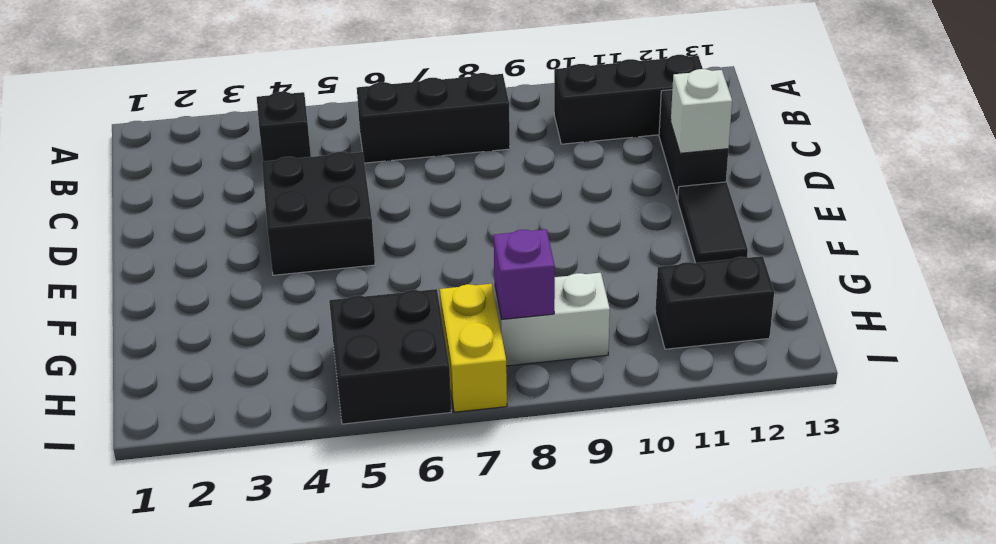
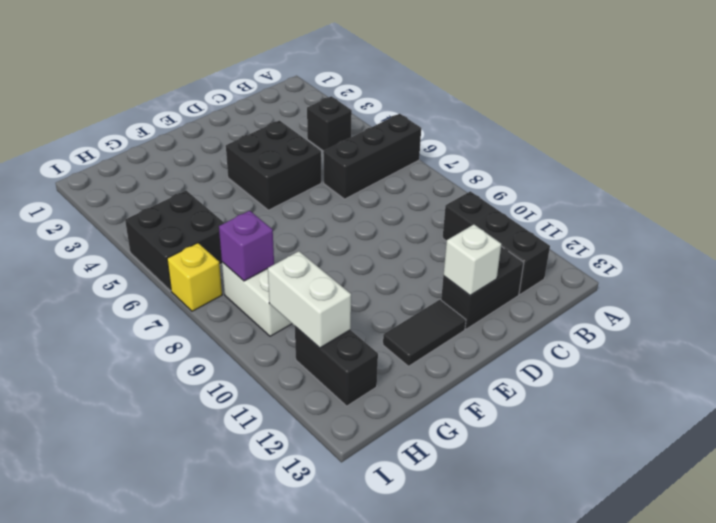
black brick B6:B8 level 1 -> black brick A6:C6 level 1
yellow brick H7:I7 level 1 -> yellow brick I7 level 1
none -> white brick H10:H11 level 2

